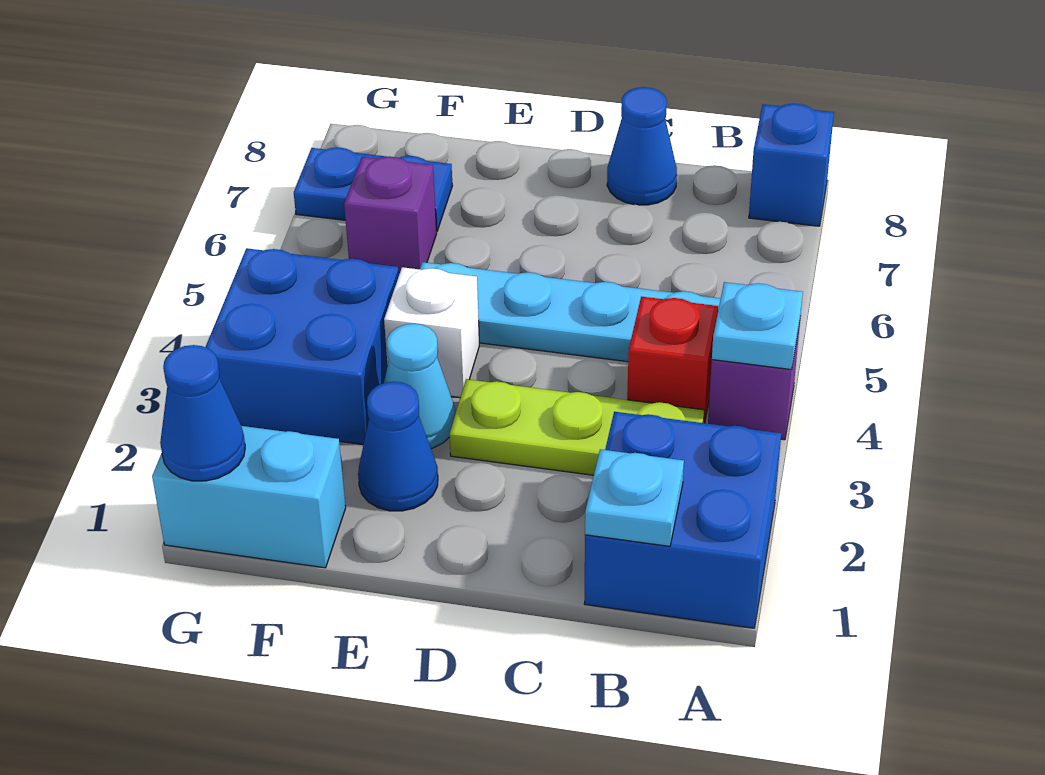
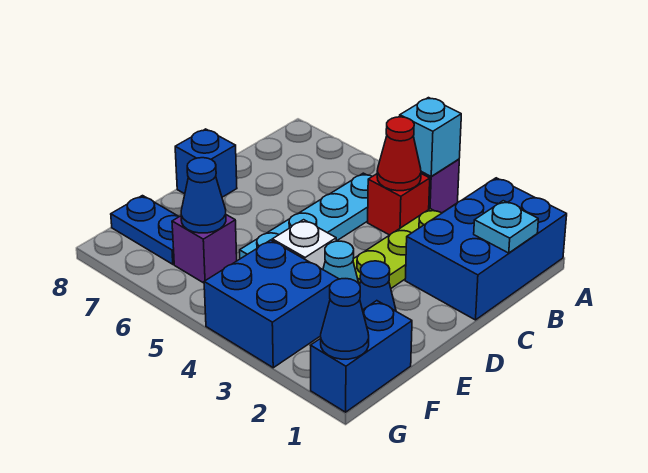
blue brick A1:B2 level 1 -> blue brick A1:C2 level 1
cyan plate A4 level 2 -> cyan brick A4 level 2
blue brick A8 level 1 -> blue brick D8 level 1
none -> red cone B4 level 2
blue cone C8 level 1 -> blue cone F6 level 2
cyan brick F1:G1 level 1 -> blue brick F1:G1 level 1
blue plate F7:G7 level 1 -> blue plate F7:F8 level 1

